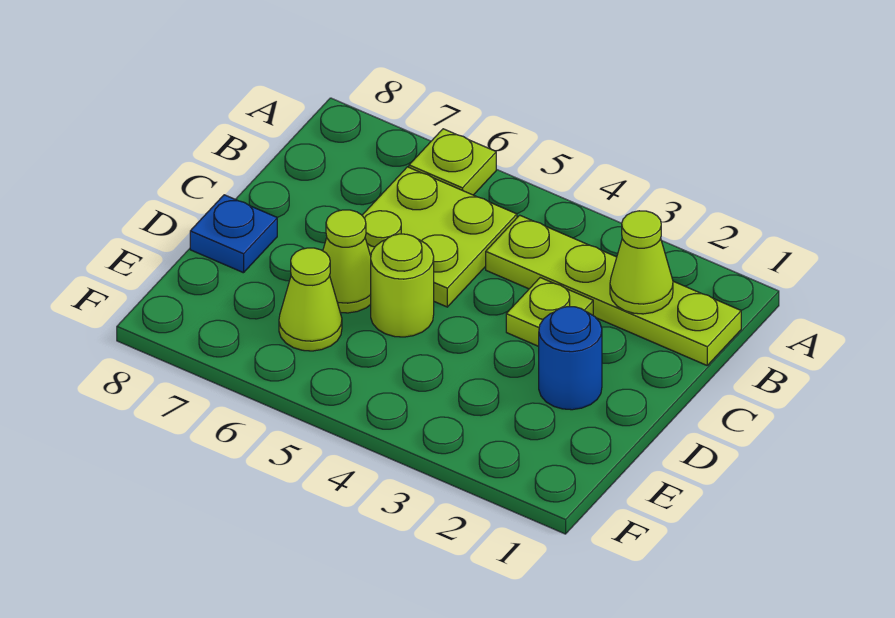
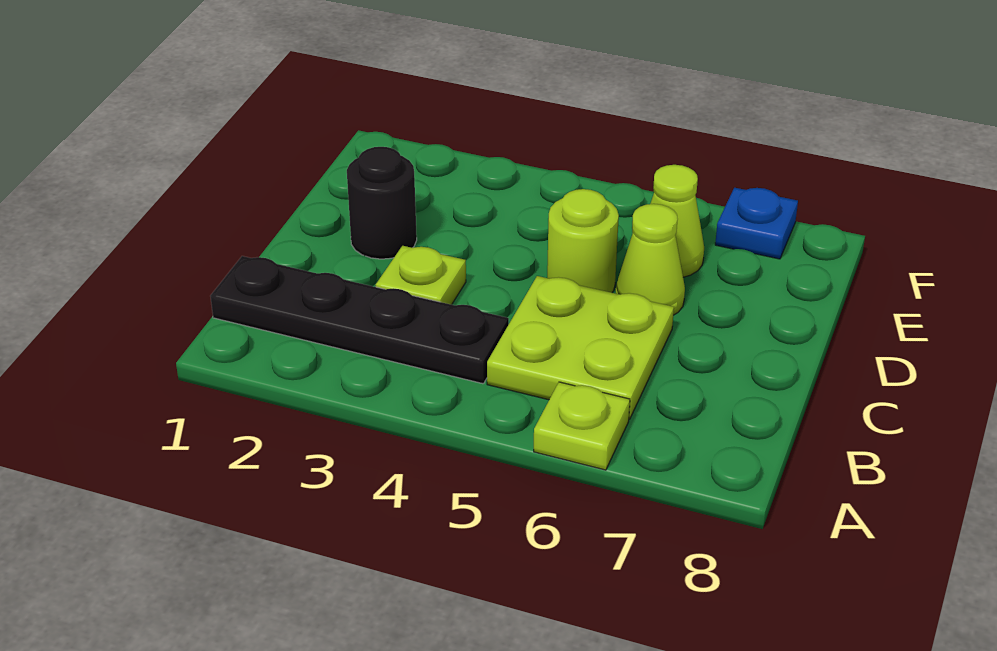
lime plate B1:B4 level 1 -> black plate B1:B4 level 1
lime cone B2 level 2 -> none
blue round brick D2 level 1 -> black round brick D2 level 1
blue plate D8 level 1 -> blue plate F7 level 1

